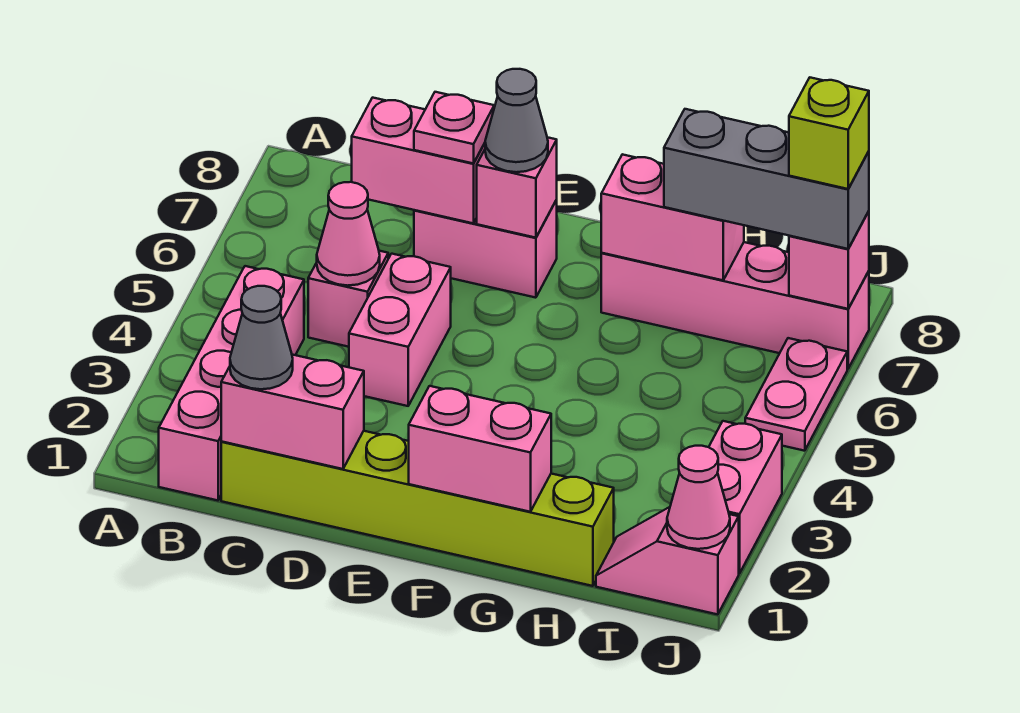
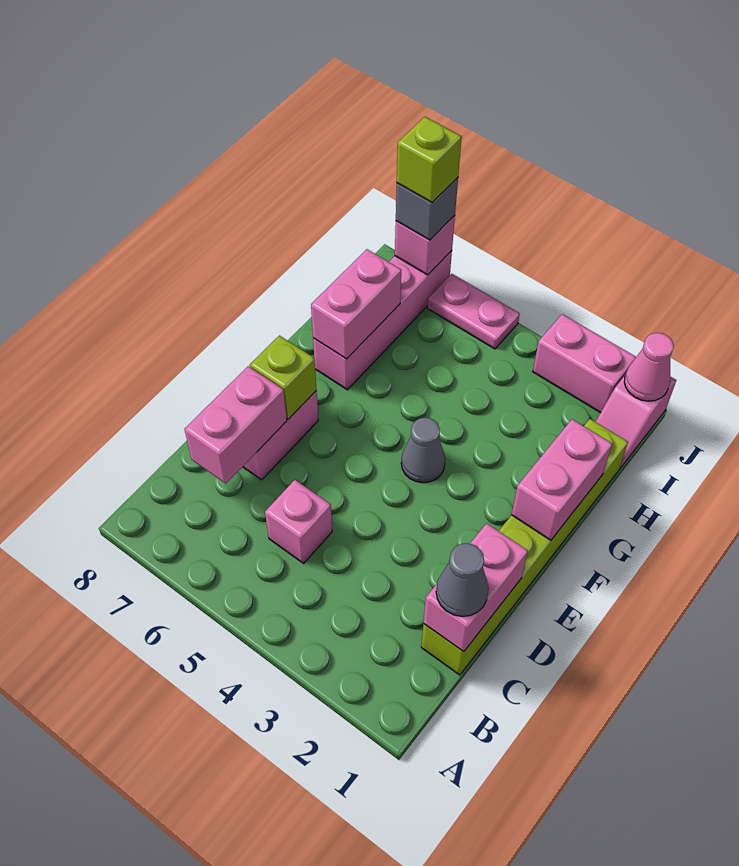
pink brick B1:B4 level 1 -> none
pink cone C5 level 2 -> none
pink brick D4:D5 level 1 -> none
pink plate D7 level 3 -> none
pink brick E7 level 2 -> lime brick E7 level 2
grey cone E7 level 3 -> grey cone F4 level 1
grey brick H7:J7 level 3 -> grey brick J7 level 3

